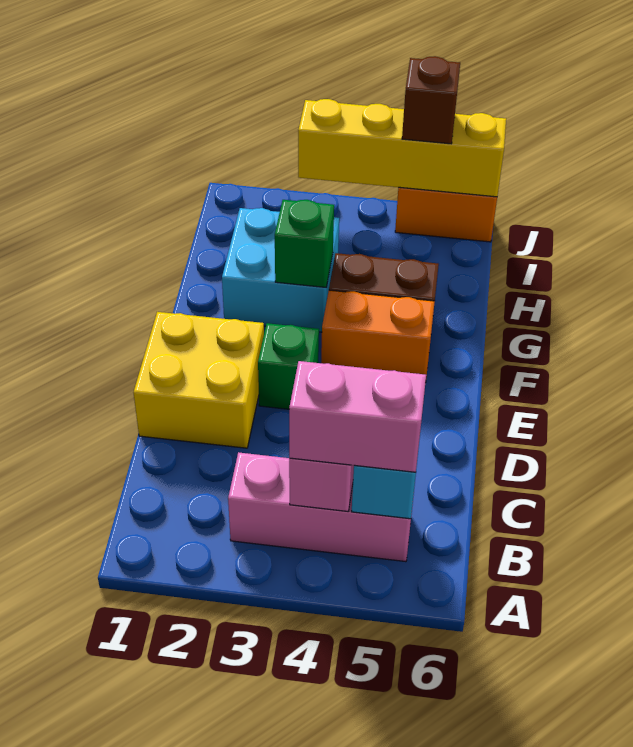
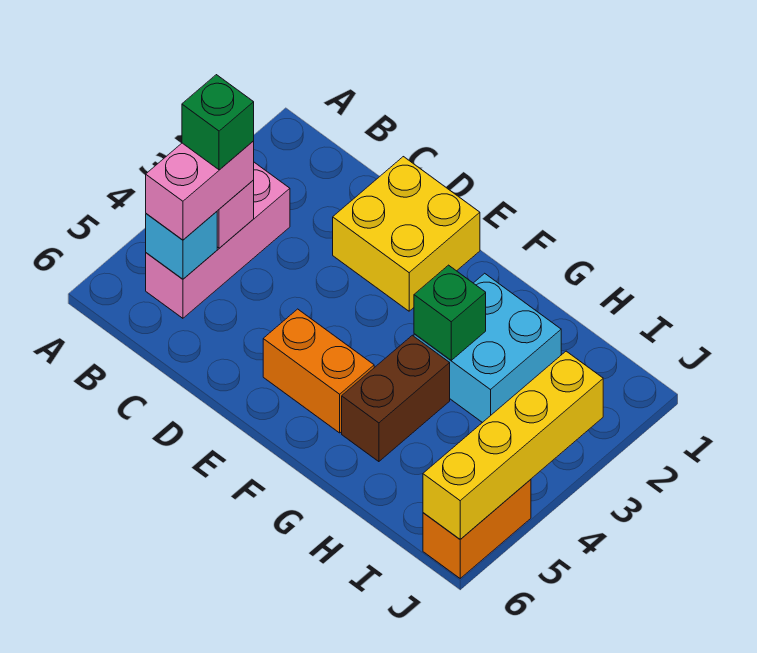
green brick E3 level 1 -> green brick B4 level 4
orange brick F4:F5 level 1 -> orange brick E5:F5 level 1
brown brick J5 level 3 -> none

